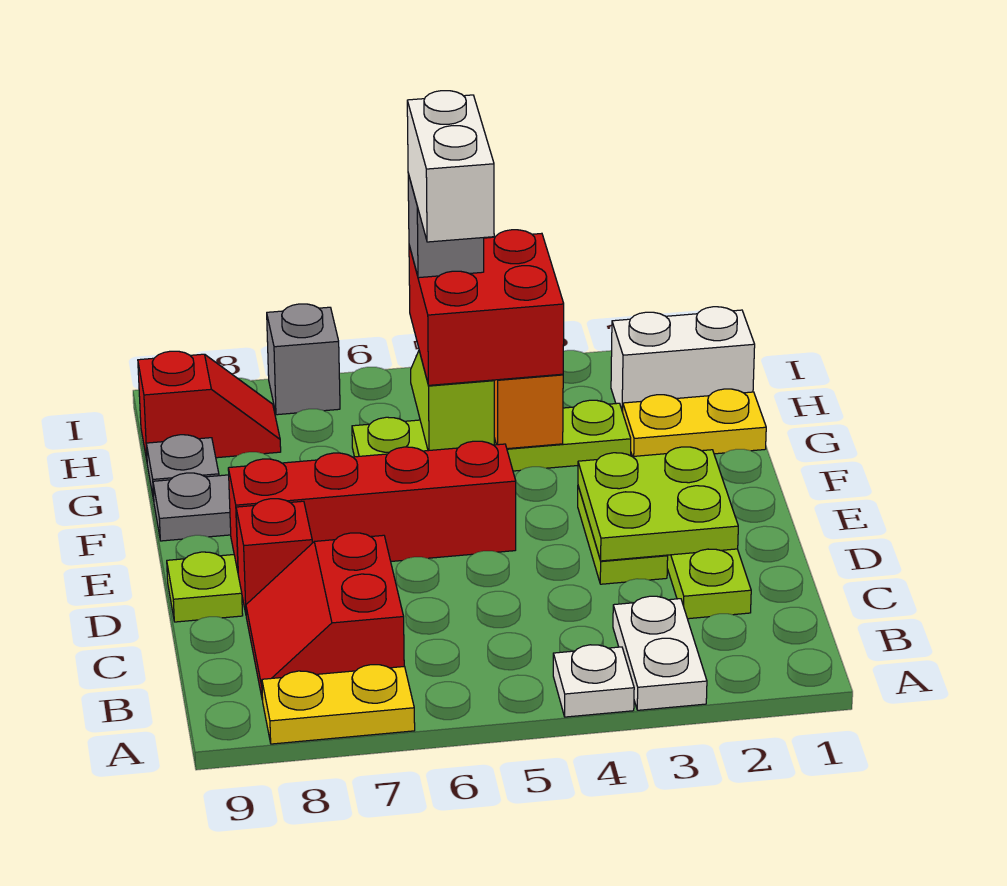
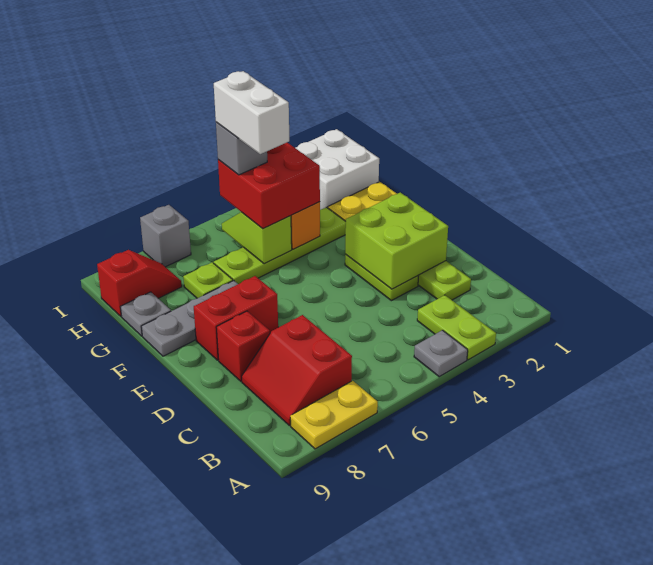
white plate A3:B3 level 1 -> lime plate A3:B3 level 1
white plate A4 level 1 -> grey plate A4 level 1
lime plate D2:E3 level 2 -> lime brick D2:E3 level 2
lime plate D9 level 1 -> lime plate G7 level 1
red brick E5:E8 level 1 -> red brick E7:E8 level 1
white brick H1:H2 level 1 -> white brick H1:I2 level 1

